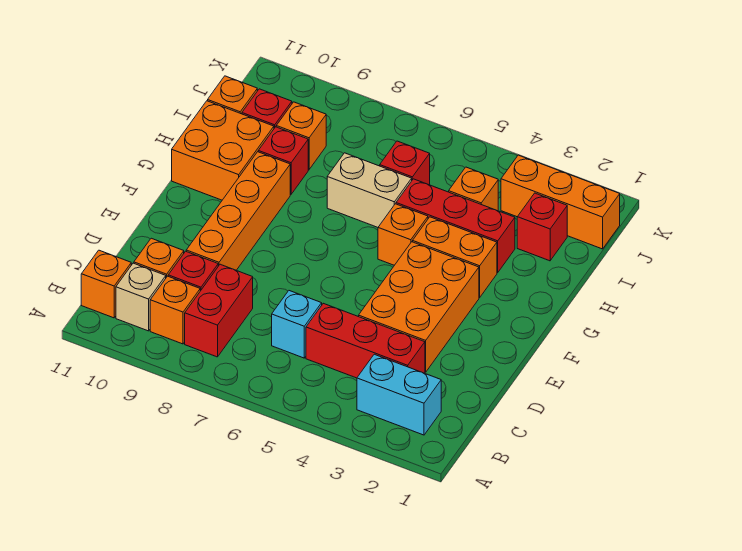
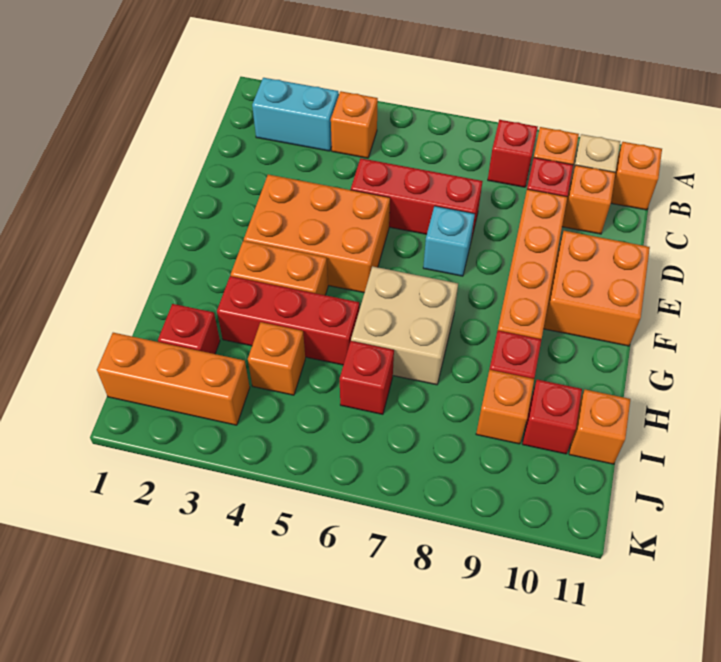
red brick B8:C8 level 1 -> red brick B8 level 1
red brick C3:C5 level 1 -> red brick D5:D7 level 1
cyan brick C6 level 1 -> cyan brick E7 level 1
orange brick D3:F4 level 1 -> orange brick E3:F5 level 1
orange brick G5 level 1 -> orange brick B4 level 1
orange brick G10:H11 level 1 -> orange brick E10:F11 level 1
tan brick H6:H7 level 1 -> tan brick G6:H7 level 1

